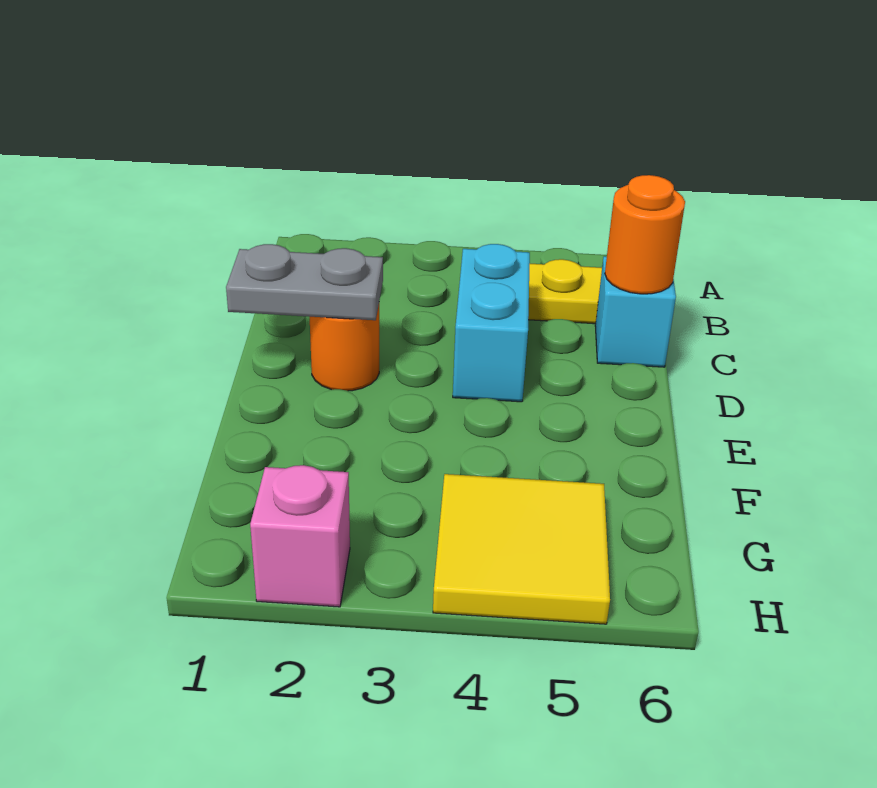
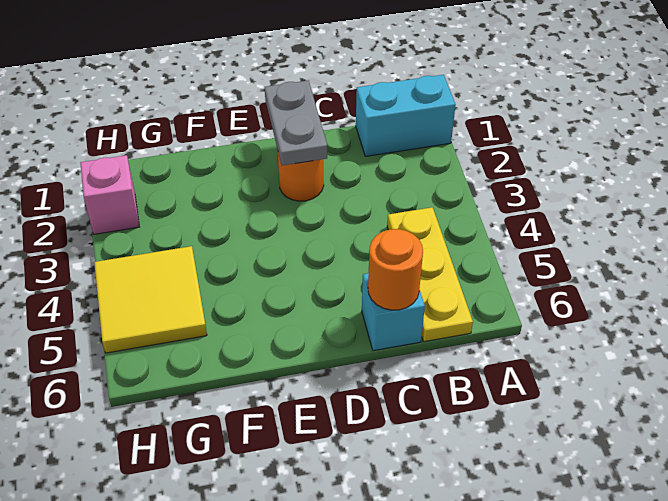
cyan brick C4:D4 level 1 -> cyan brick A1:B1 level 1

